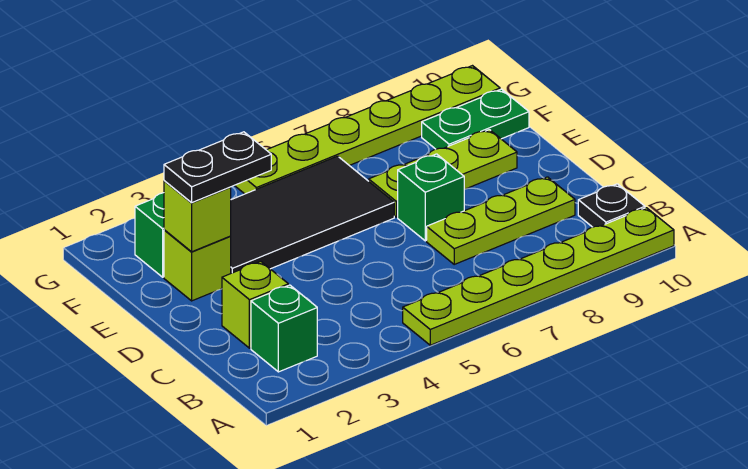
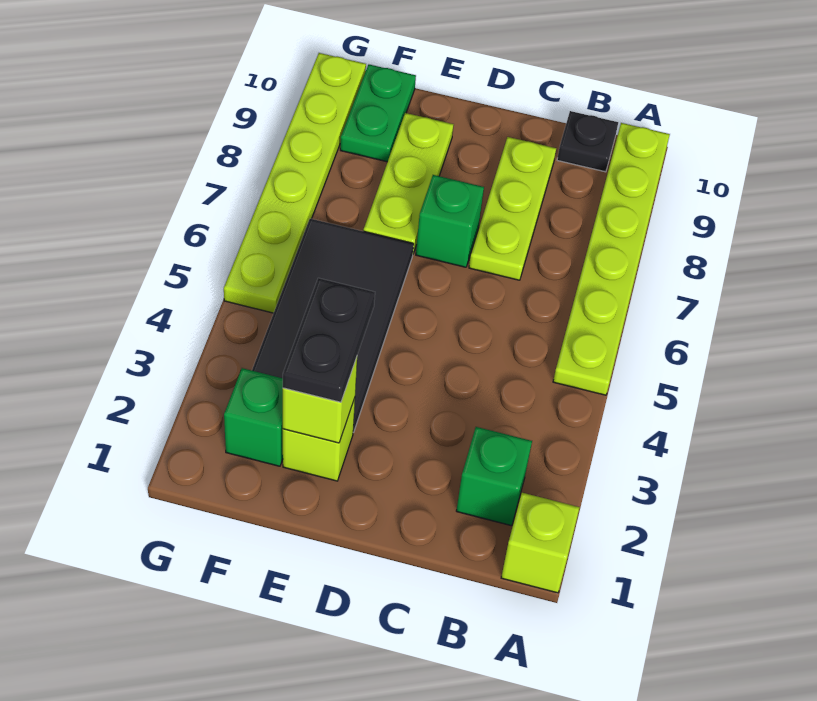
lime brick C2 level 1 -> lime brick A1 level 1

